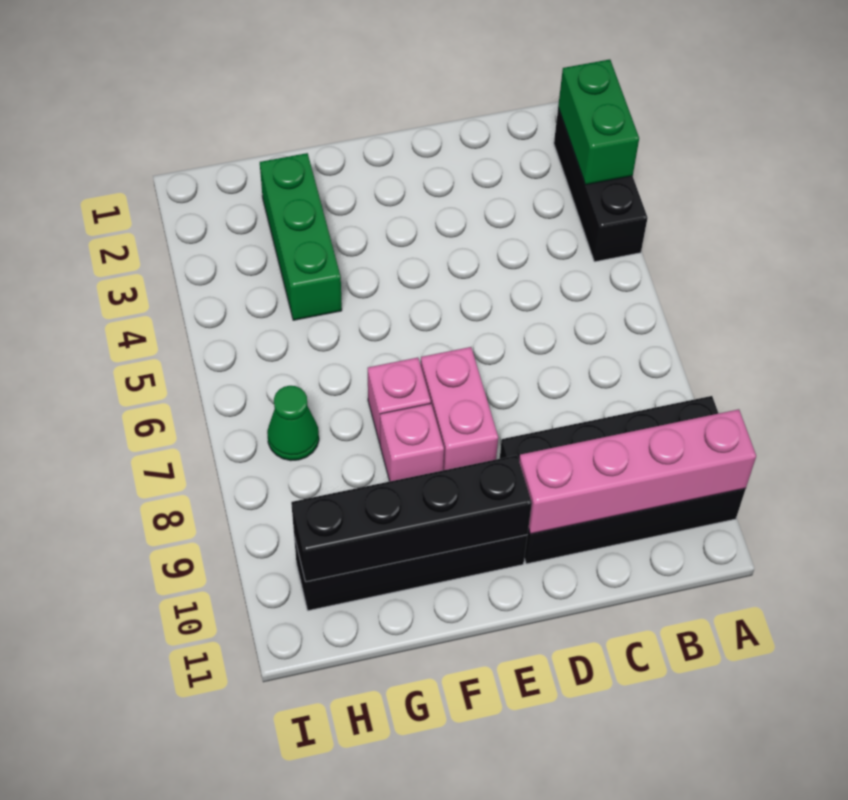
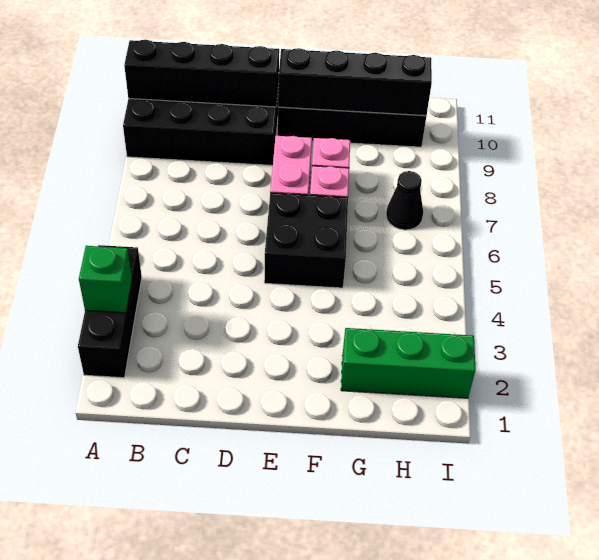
green brick A2:A3 level 2 -> green brick A3 level 2
pink brick A10:D10 level 2 -> black brick A10:D10 level 2
none -> black brick E5:F6 level 1
green brick G2:G4 level 1 -> green brick G2:I2 level 1
green cone H7 level 1 -> black cone H7 level 1

